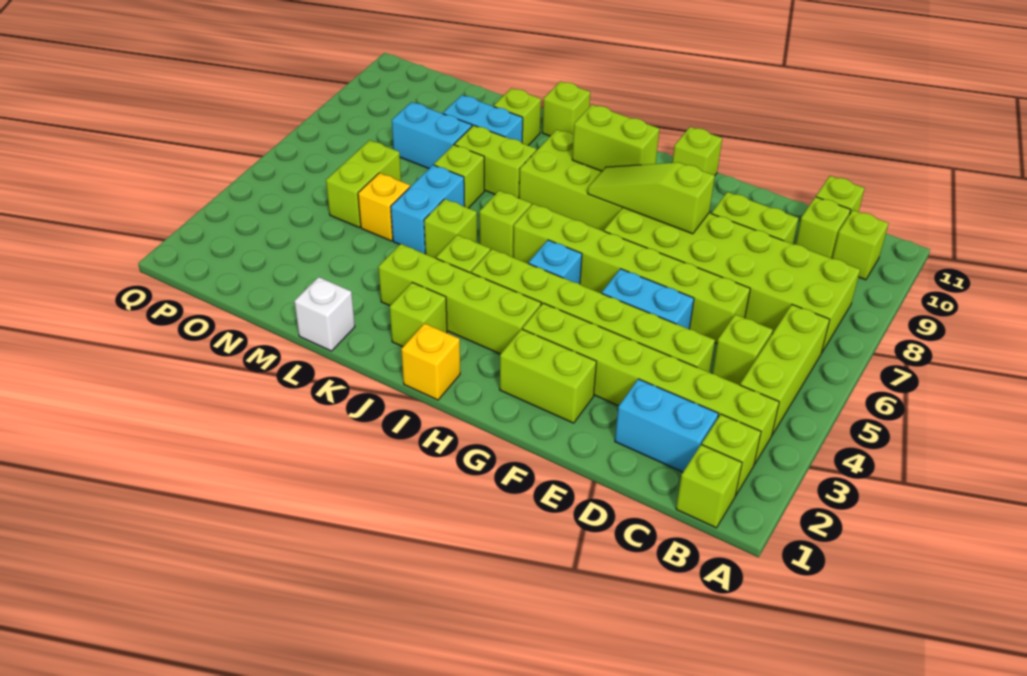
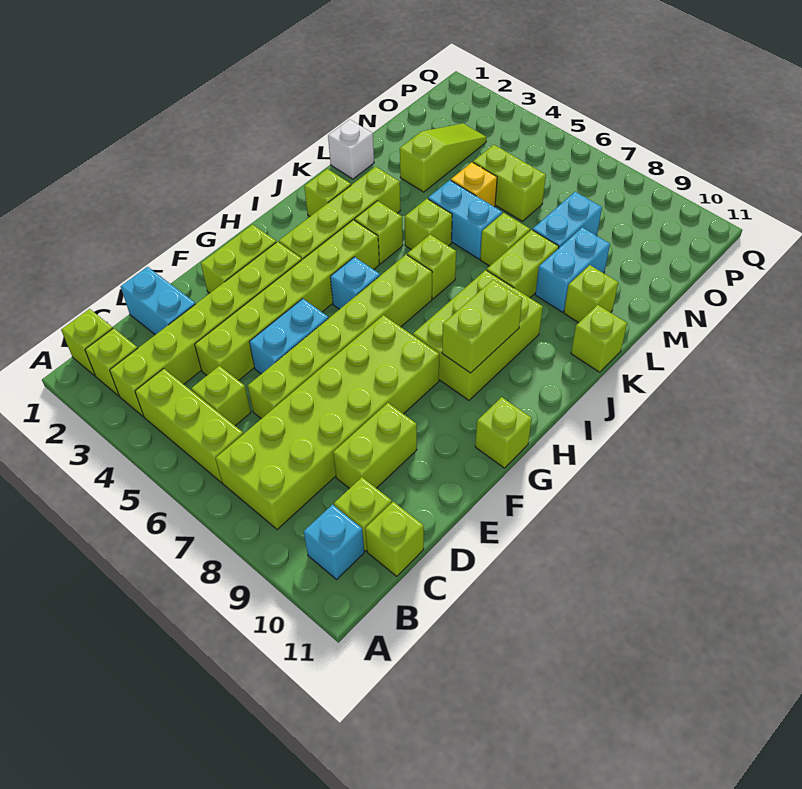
lime brick B10 level 1 -> cyan brick B10 level 1
cyan brick C2:D2 level 1 -> cyan brick D1:D2 level 1
lime slope F8:H8 level 2 top F -> lime slope M3:O3 level 1 top M
yellow brick I1 level 1 -> none

